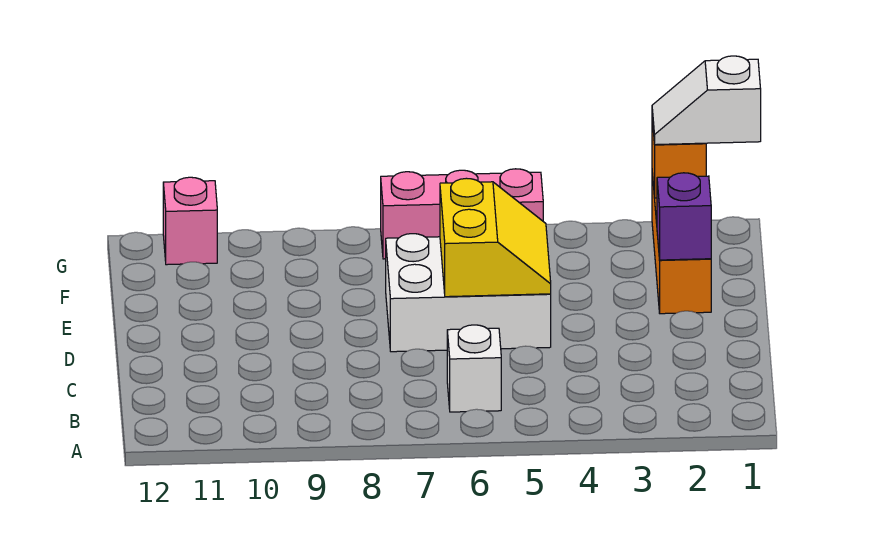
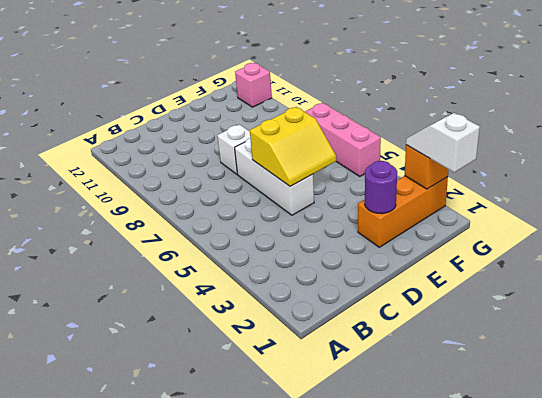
white brick B6 level 1 -> white brick D8 level 1
white brick D5:E7 level 1 -> white brick D5:D7 level 1
purple brick E2 level 2 -> purple round brick E2 level 2

